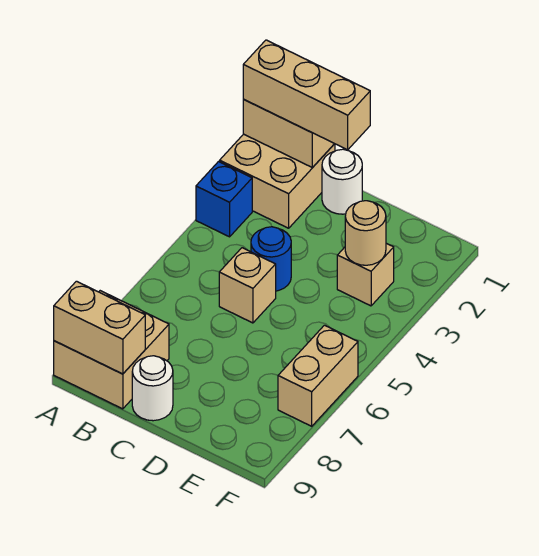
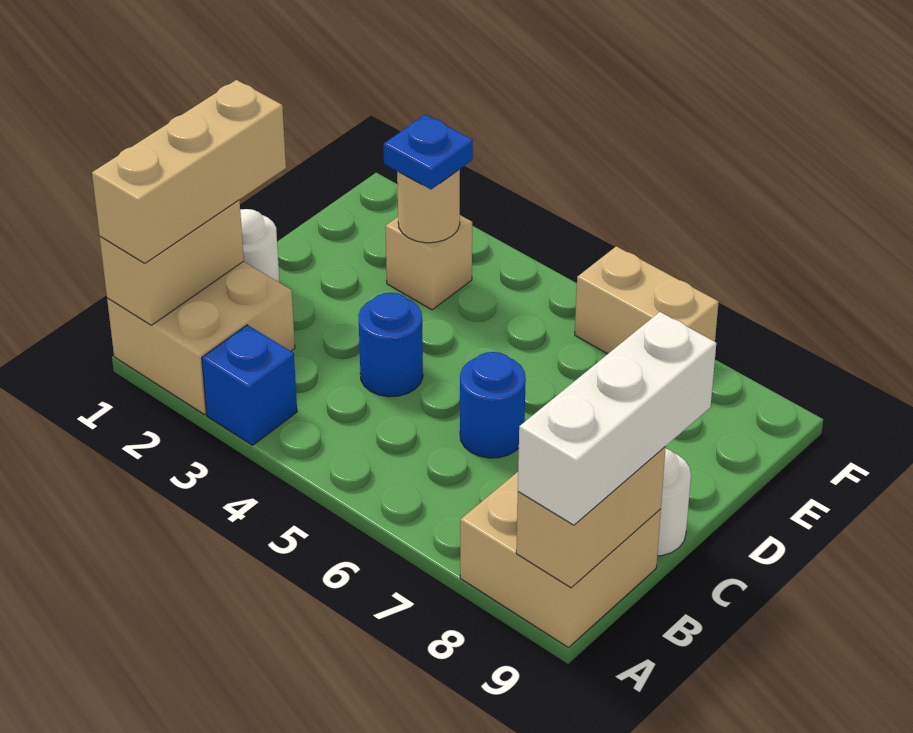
none -> white brick A9:C9 level 3
tan brick C5 level 1 -> none
none -> blue round brick C6 level 1
none -> blue plate E3 level 3

